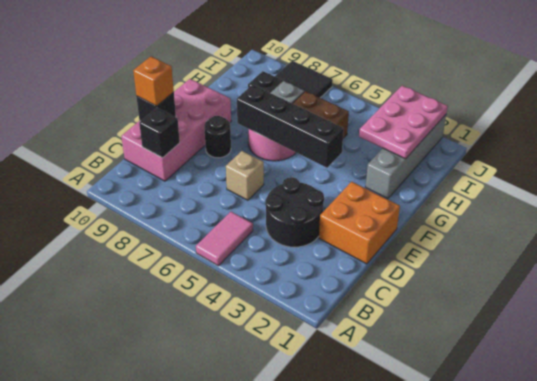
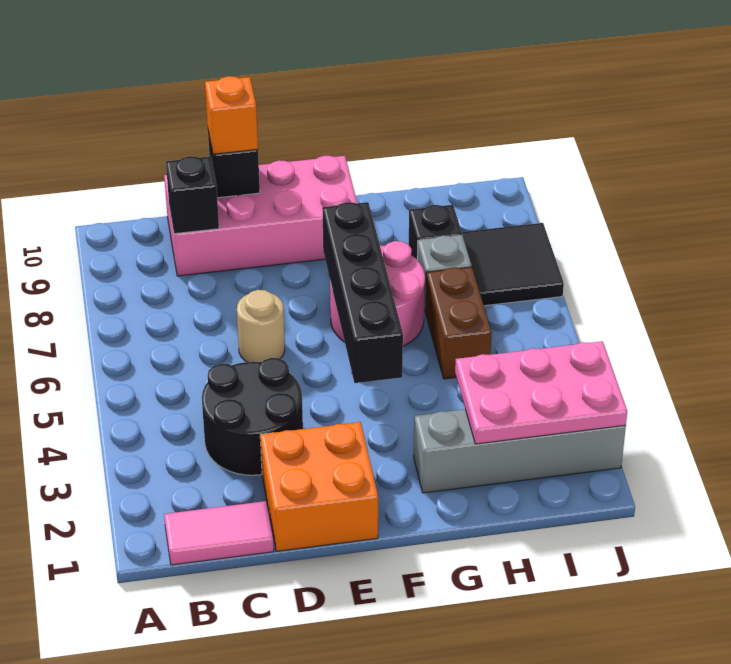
pink tile A5:B5 level 1 -> pink tile B1:C1 level 1
tan brick D6 level 1 -> tan round brick D6 level 1
black round brick E8 level 1 -> none

